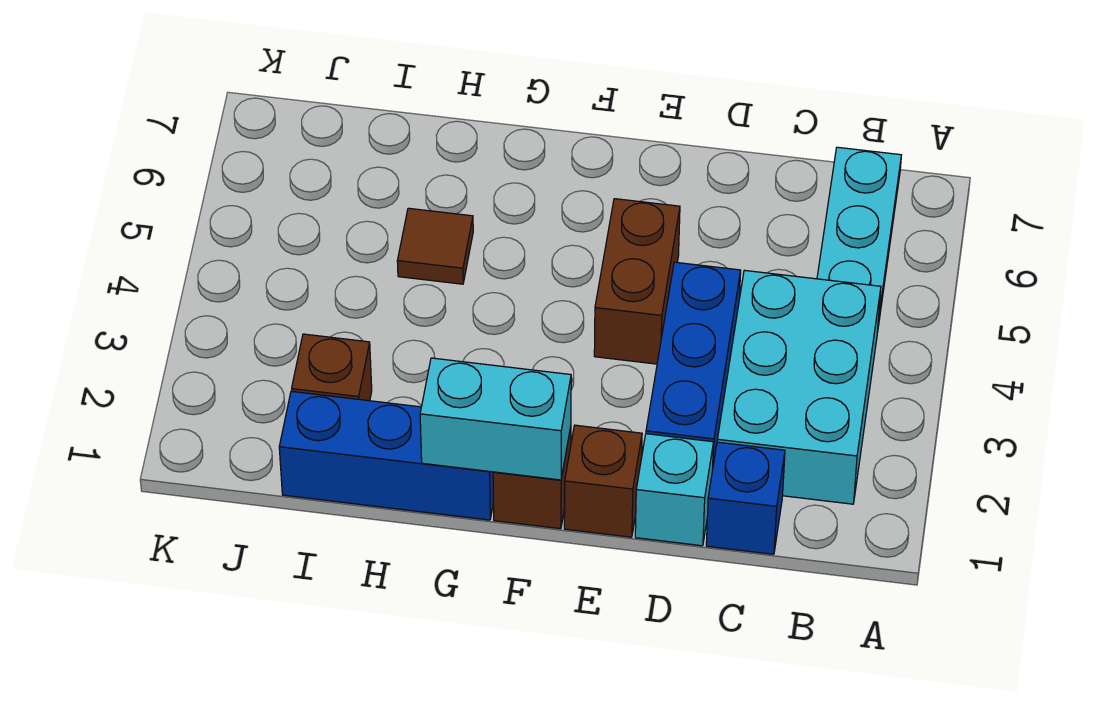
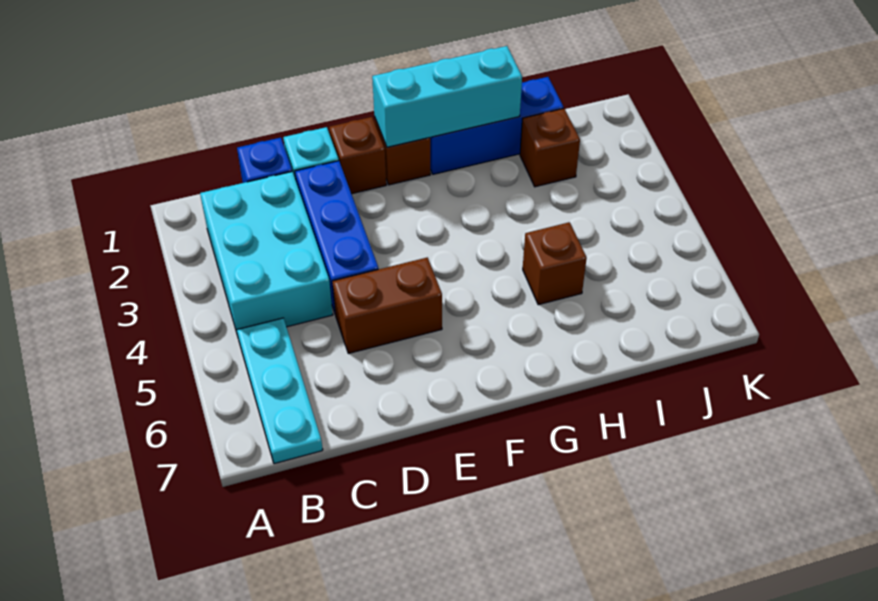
brown brick E4:E5 level 1 -> brown brick D5:E5 level 1
cyan brick F1:G1 level 2 -> cyan brick F1:H1 level 2
brown tile H5 level 1 -> brown brick H5 level 1

